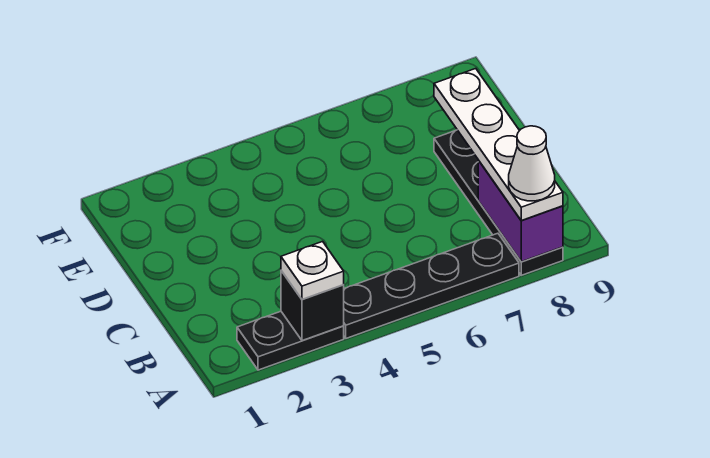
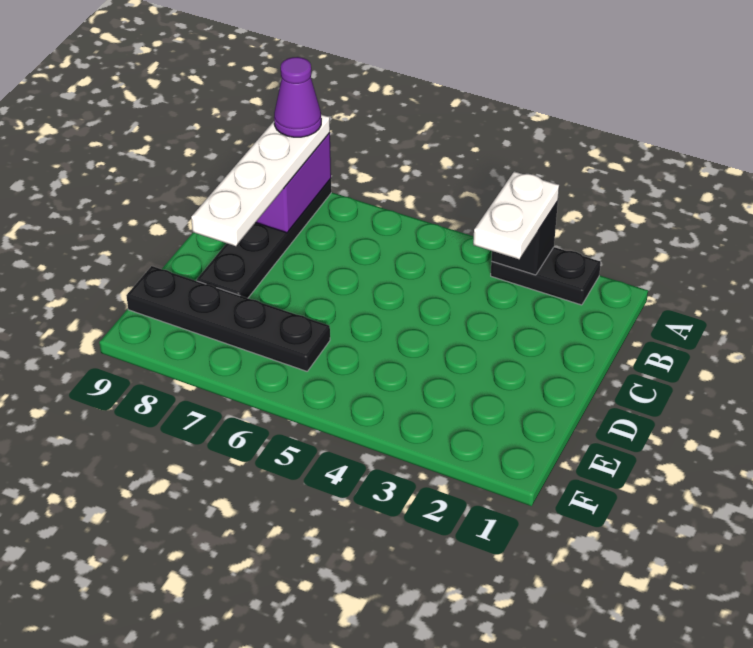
white plate A3 level 3 -> white plate A3:B3 level 3
black plate A4:A7 level 1 -> black plate E6:E9 level 1
white cone A8 level 4 -> purple cone A8 level 4

